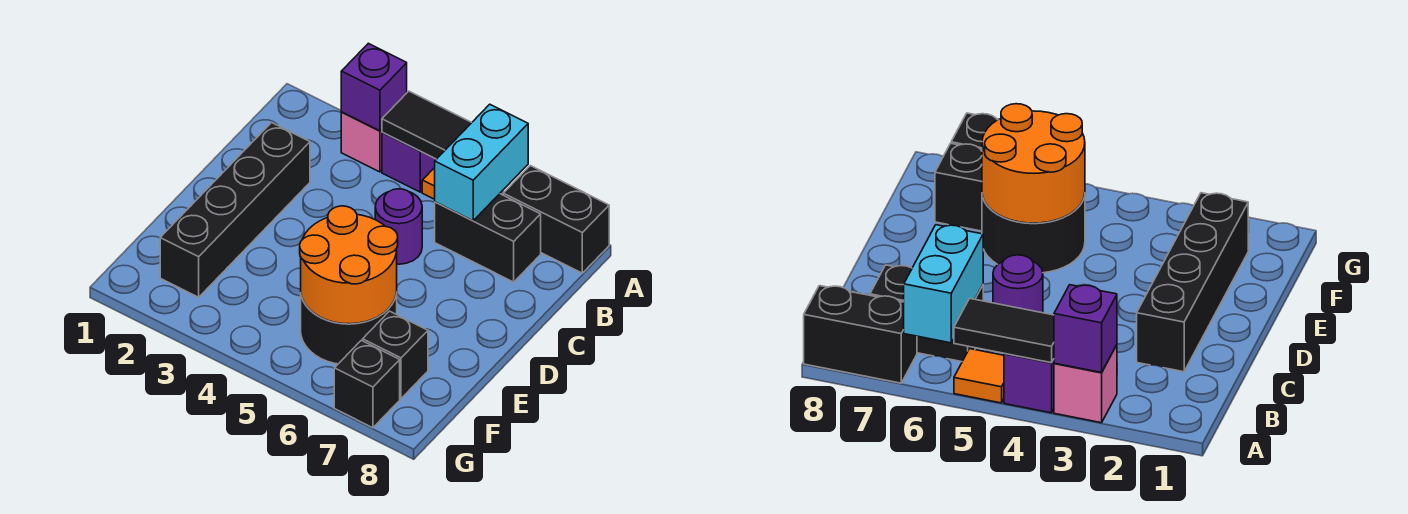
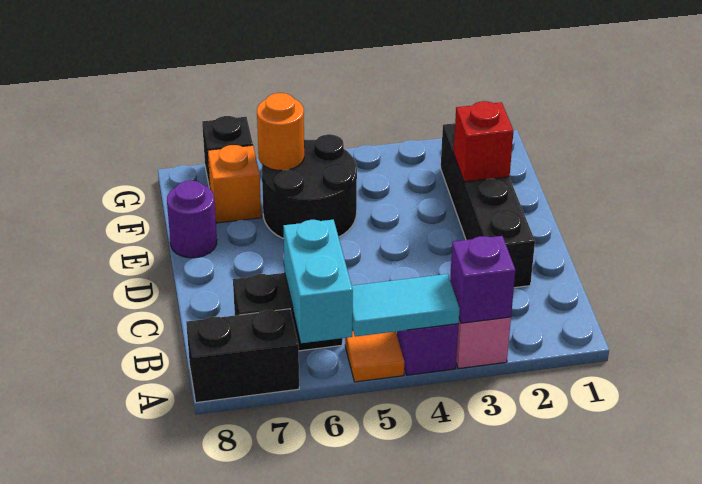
black tile A4:A5 level 2 -> cyan tile A4:A5 level 2
purple round brick C5 level 1 -> purple round brick E8 level 1
none -> red brick E2 level 2
orange round brick E5:F6 level 2 -> orange round brick F6 level 2
black brick F7 level 1 -> orange brick F7 level 1

